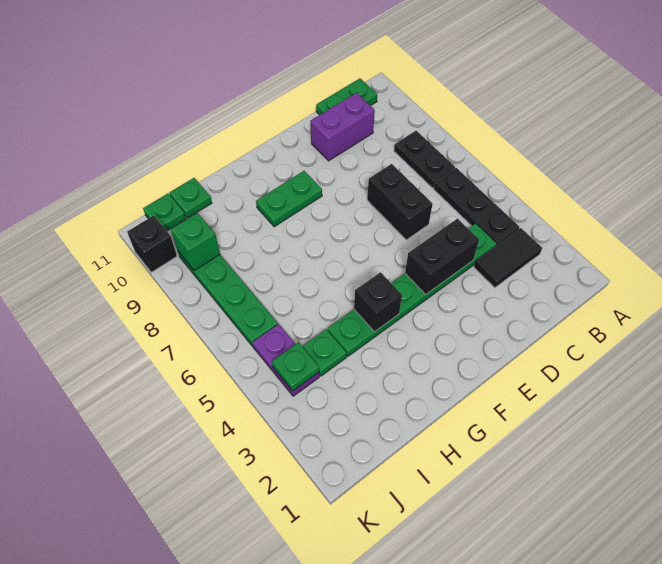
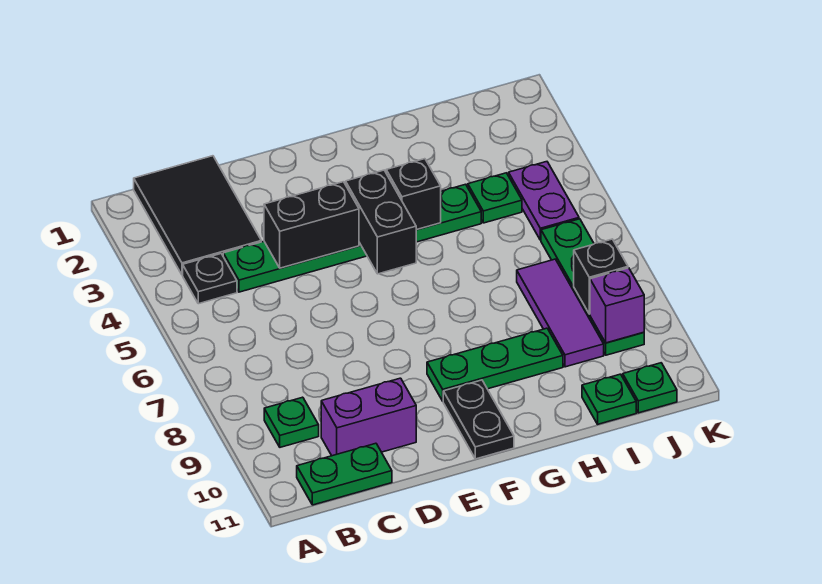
black tile B3:C3 level 1 -> black tile B1:C3 level 1
black plate B4:B6 level 1 -> black plate B4 level 1
black plate B7:B8 level 1 -> black plate F10:F11 level 1
black brick D6:D7 level 1 -> black brick F4:F5 level 2
green plate F9:G9 level 1 -> green plate F9:H9 level 1
none -> purple tile I7:I9 level 1
green plate J4 level 2 -> green plate B9 level 1
green brick J9 level 2 -> purple brick J9 level 2
black brick K10 level 1 -> black brick J8 level 2

